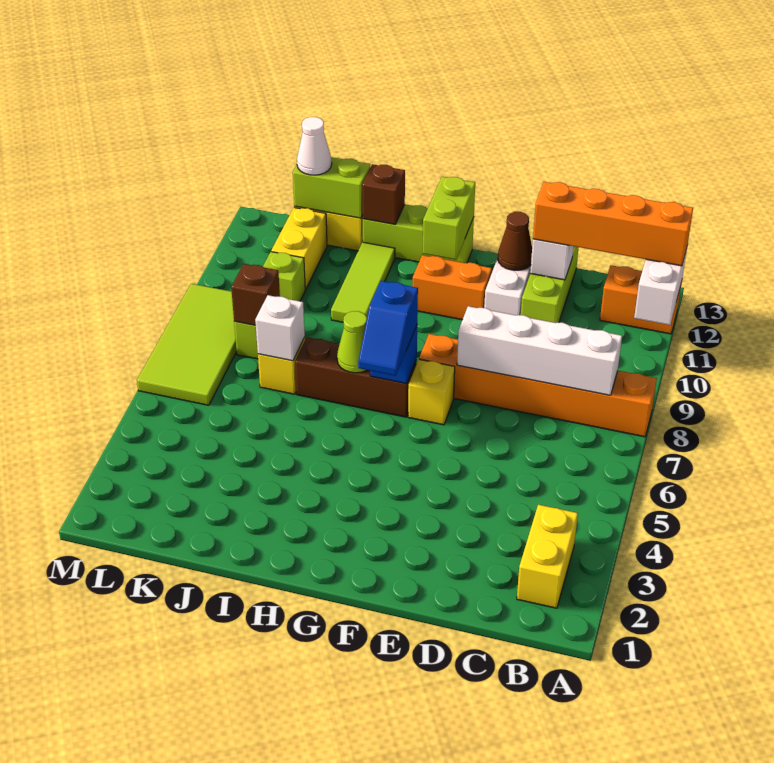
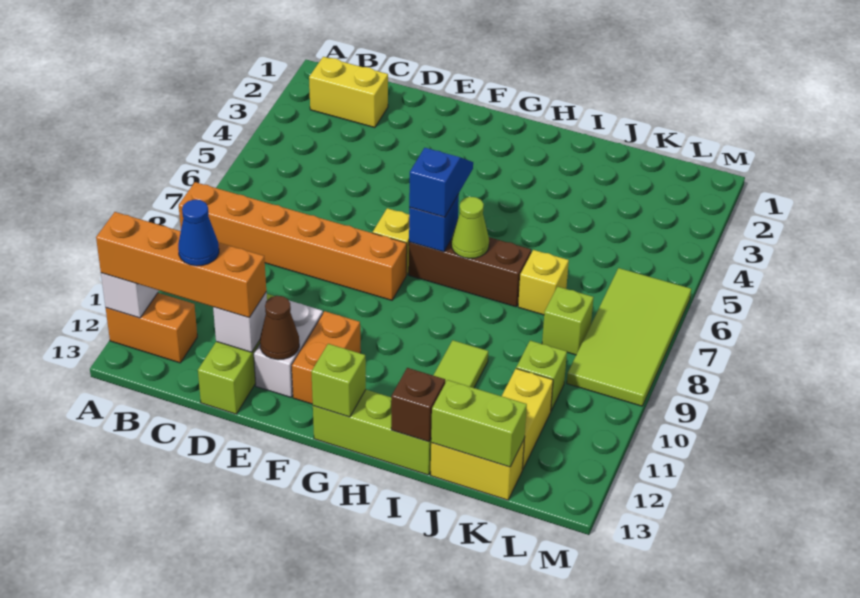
yellow brick B2:B3 level 1 -> yellow brick B2:C2 level 1
white brick B8:E8 level 2 -> none
none -> blue cone C12 level 4
orange brick F11:G11 level 1 -> orange brick F11:F12 level 1
lime brick G12:G13 level 2 -> lime brick G13 level 2
white brick J7 level 2 -> none
brown brick K8 level 2 -> none
white cone K13 level 3 -> none

